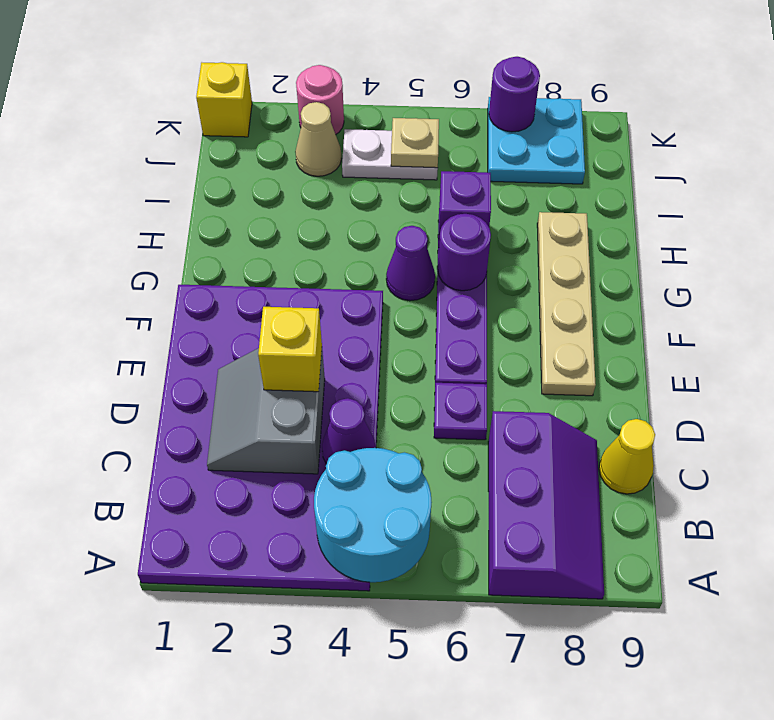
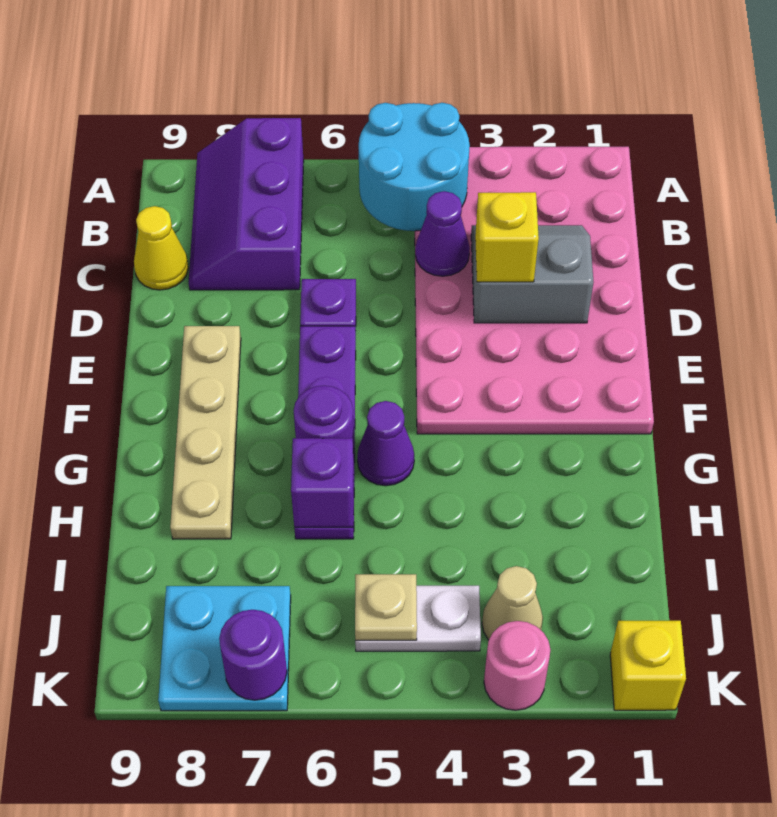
purple plate A1:F4 level 1 -> pink plate A1:F4 level 1
grey slope C2:D3 level 2 top 3 -> grey slope C2:D3 level 2 top D

